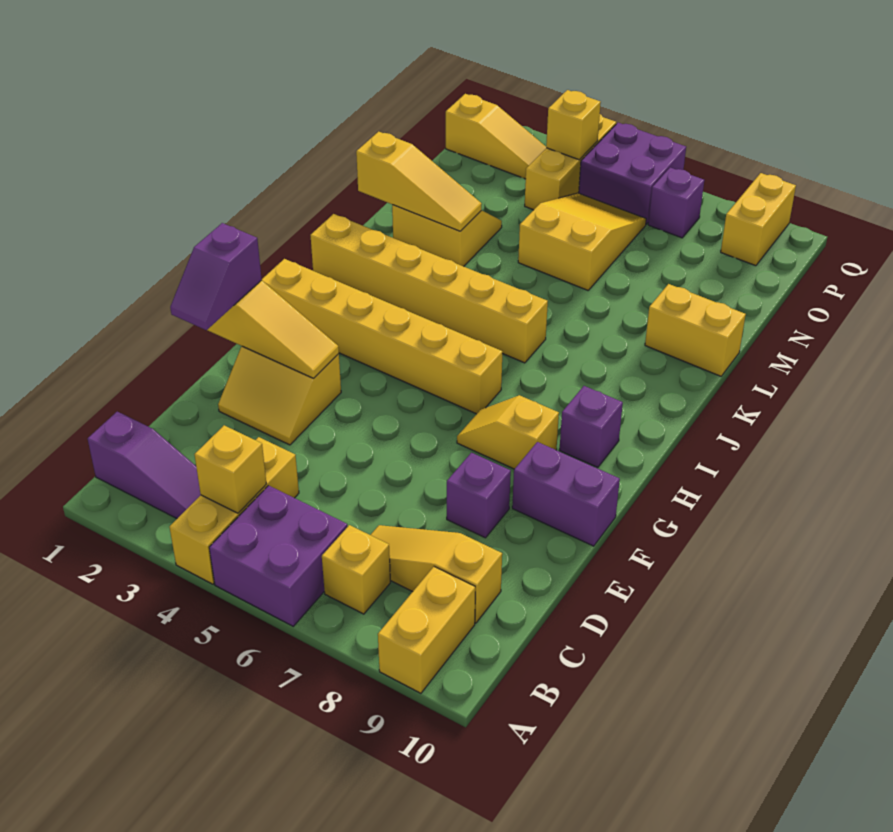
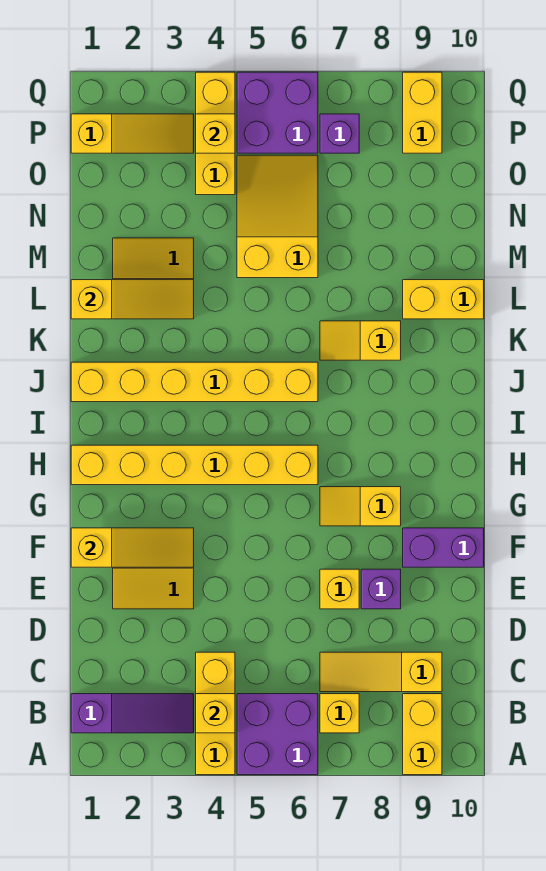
purple slope E1:F1 level 3 top F -> none
none -> yellow brick E7 level 1
purple brick H9 level 1 -> none
none -> yellow slope K7:K8 level 1 top 8

